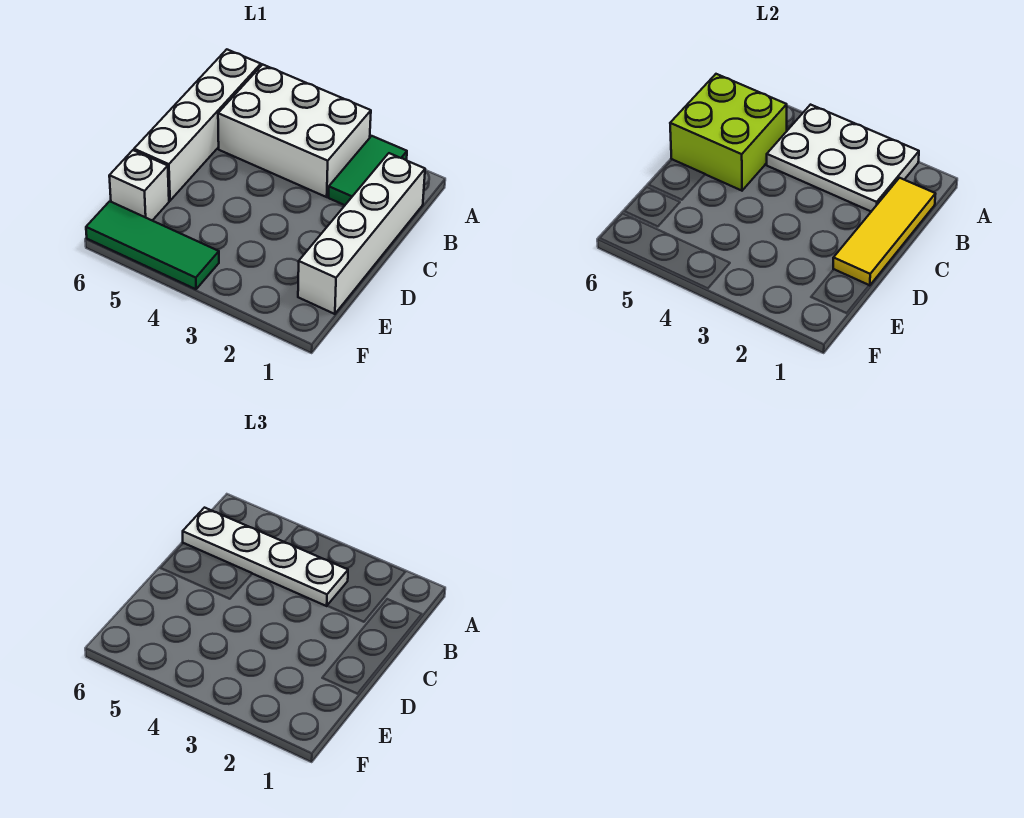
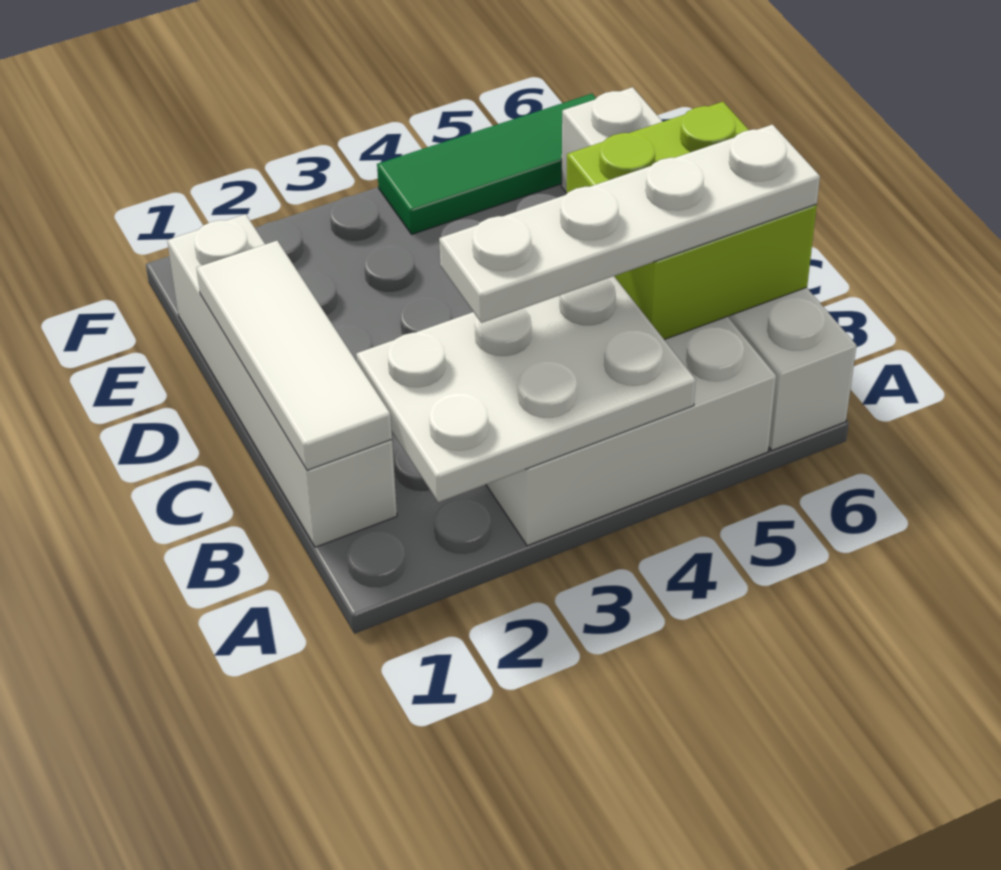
green tile A2:B2 level 1 -> none
yellow tile B1:D1 level 2 -> white tile B1:D1 level 2

